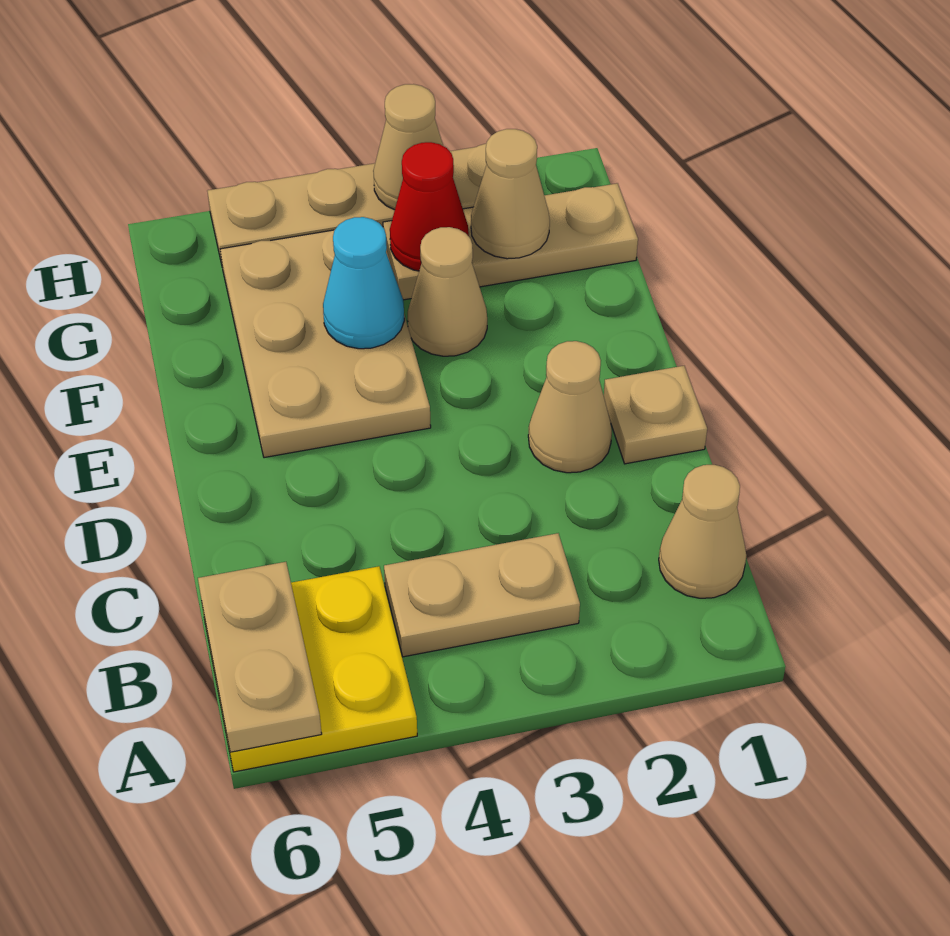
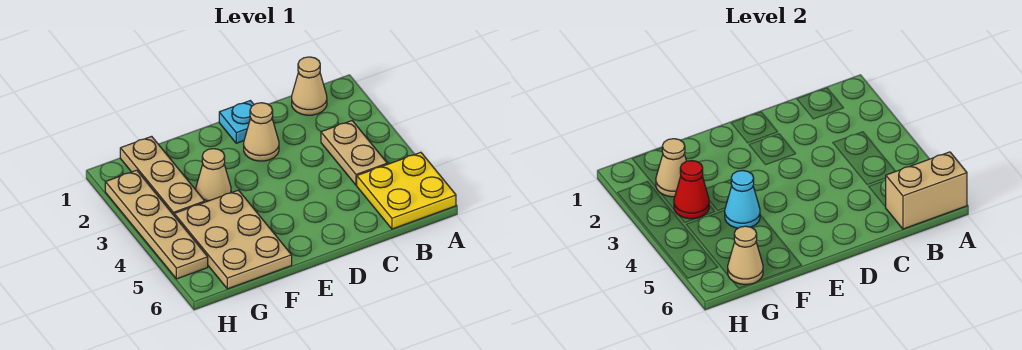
tan plate A6:B6 level 2 -> tan brick A6:B6 level 2
tan plate D1 level 1 -> cyan plate D1 level 1
tan plate E4:G5 level 1 -> tan plate F4:G6 level 1
tan cone H3 level 2 -> tan cone G6 level 2

